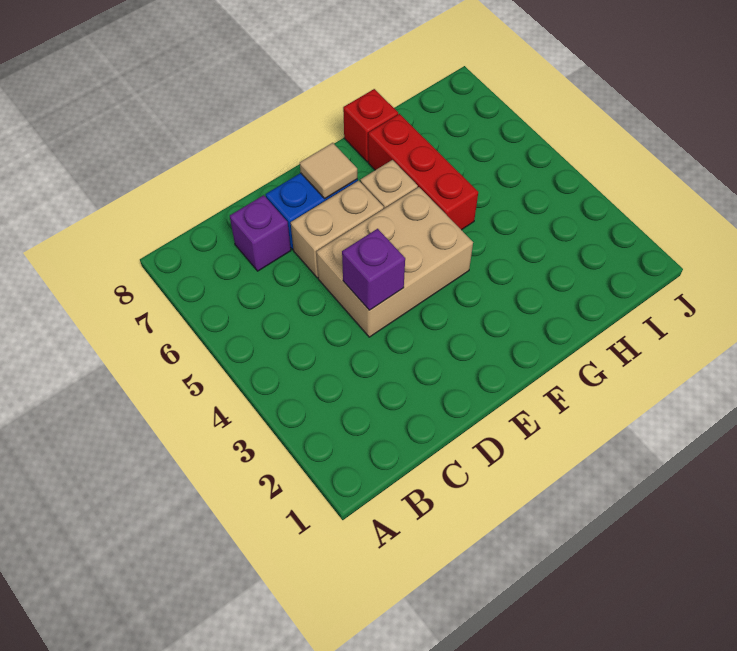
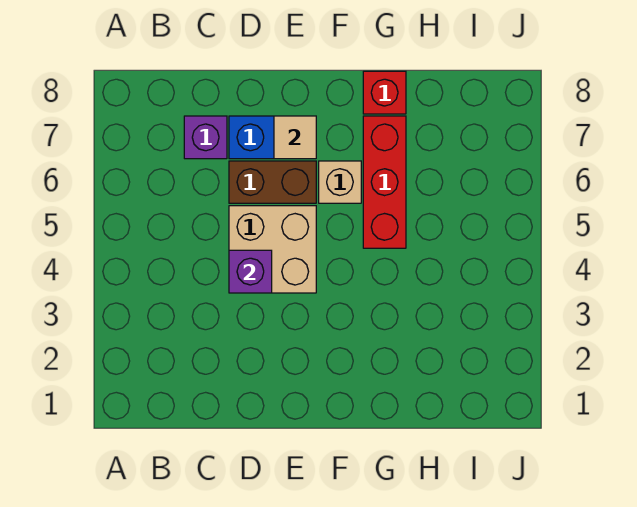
tan brick D4:F5 level 1 -> tan brick D4:E5 level 1
tan brick D6:E6 level 1 -> brown brick D6:E6 level 1

